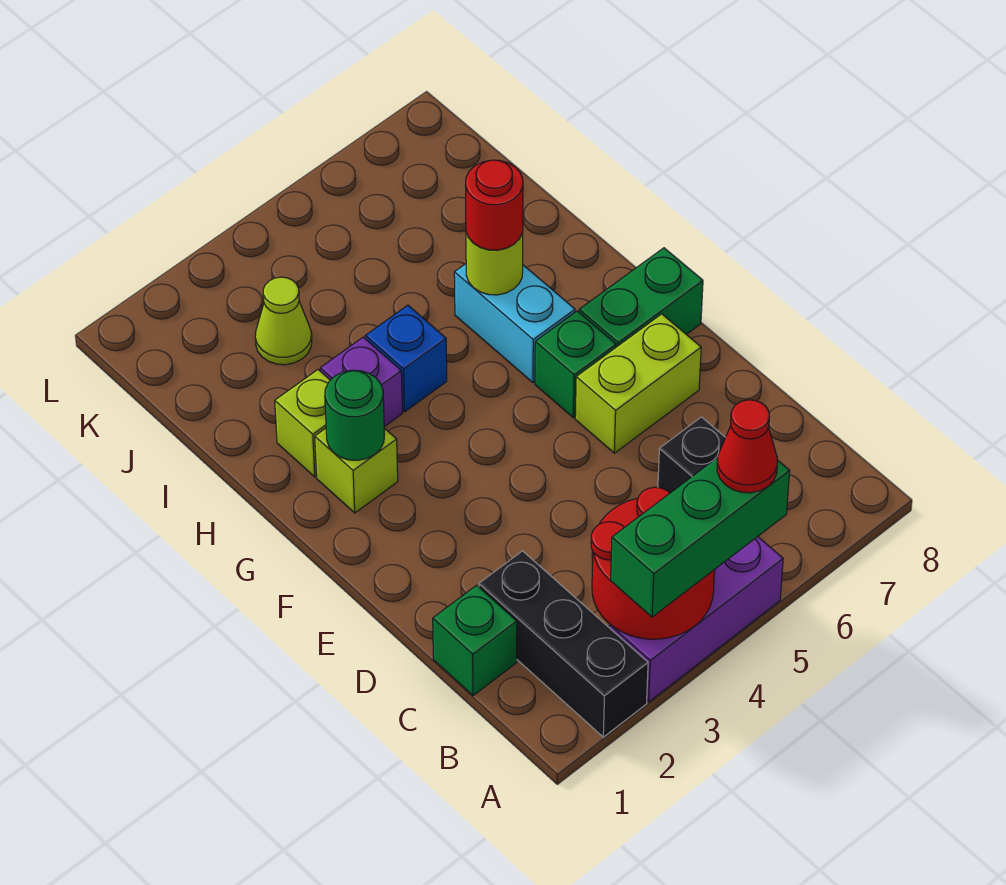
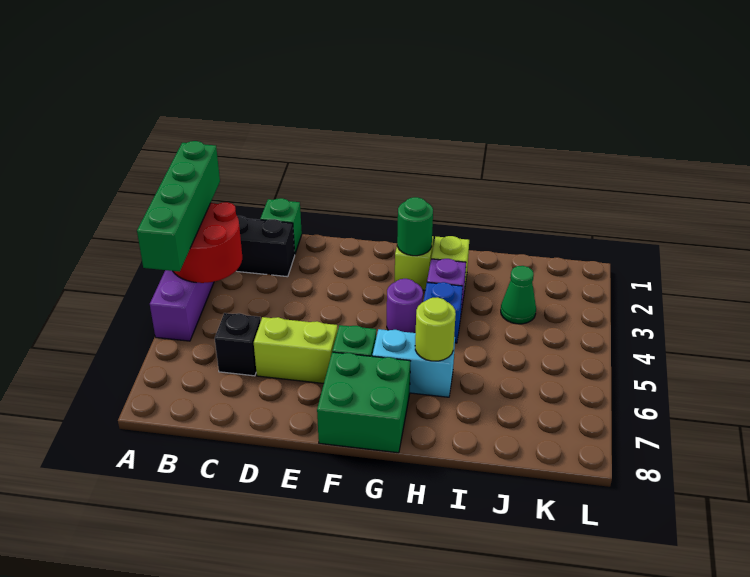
green brick A3:A5 level 3 -> green brick A2:A5 level 3
red cone A5 level 4 -> none
lime brick E6:E7 level 1 -> lime brick D6:E6 level 1
green brick F7:F8 level 1 -> green brick F7:G8 level 1
none -> purple round brick G4 level 1
red round brick H6 level 3 -> none
lime cone J3 level 1 -> green cone J3 level 1

